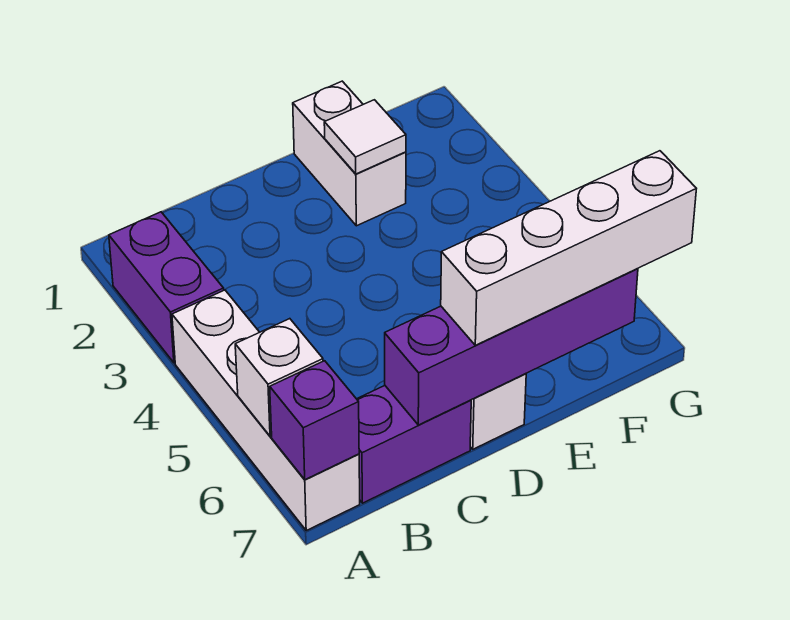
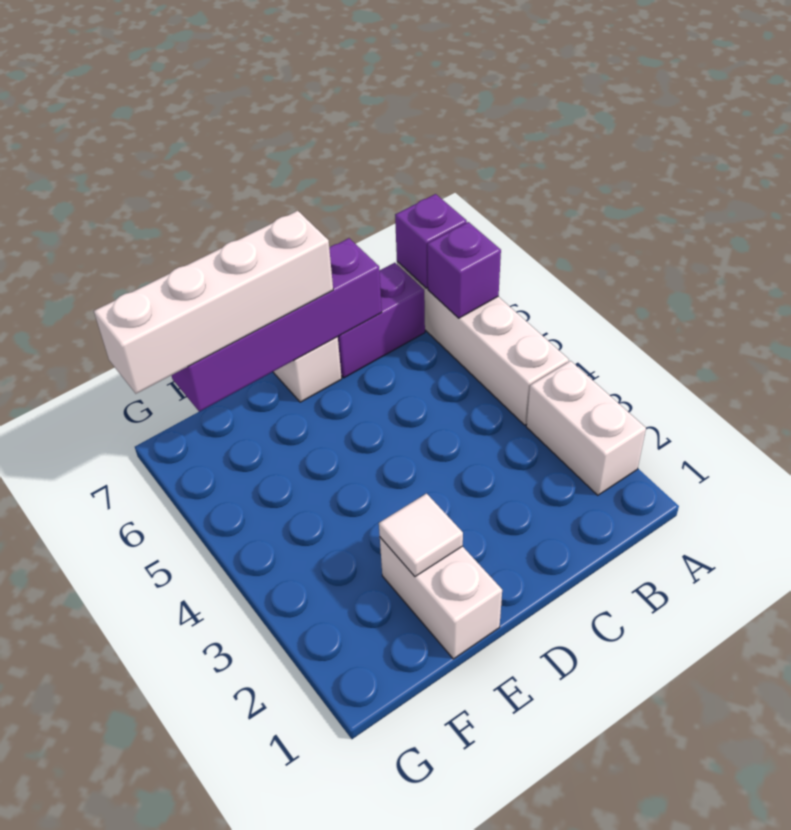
purple brick A2:A3 level 1 -> white brick A2:A3 level 1
white brick A6 level 2 -> purple brick A6 level 2

